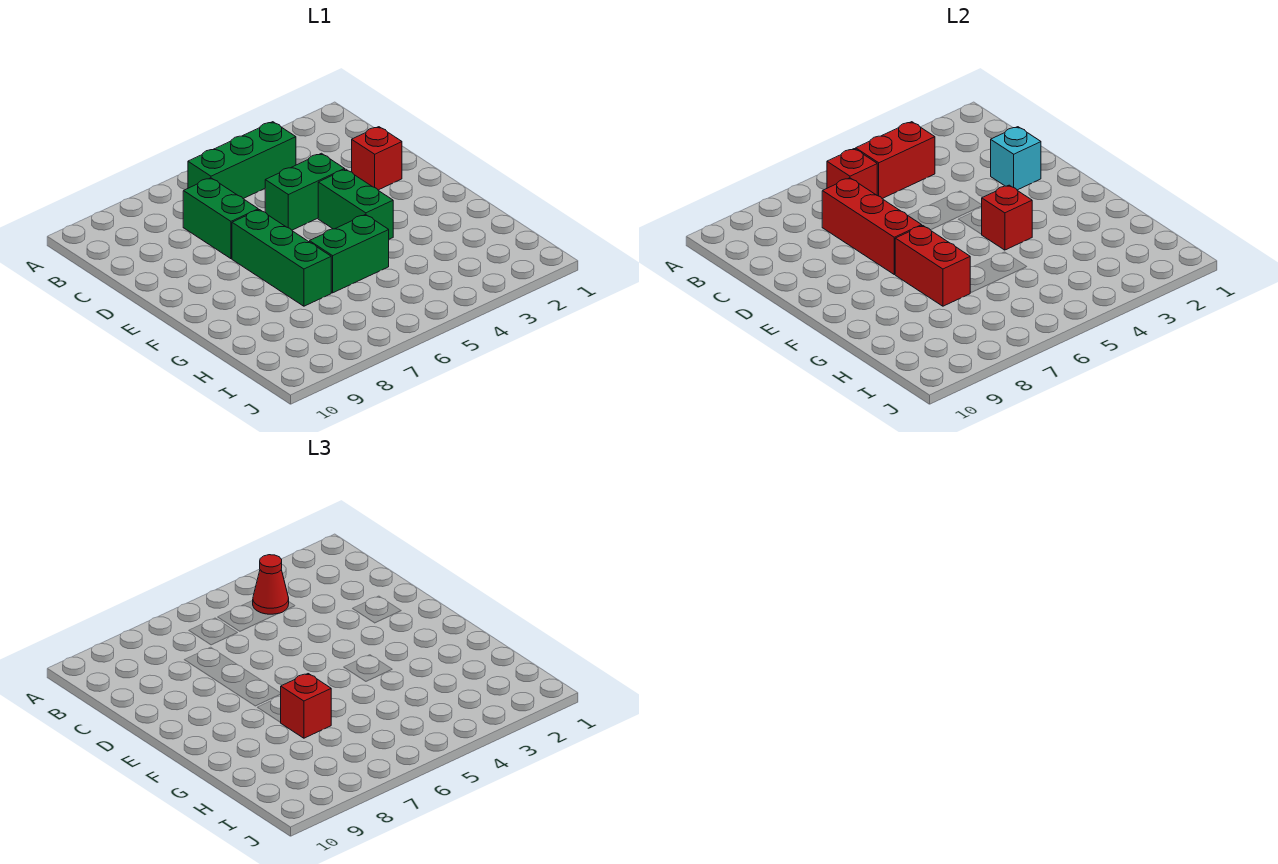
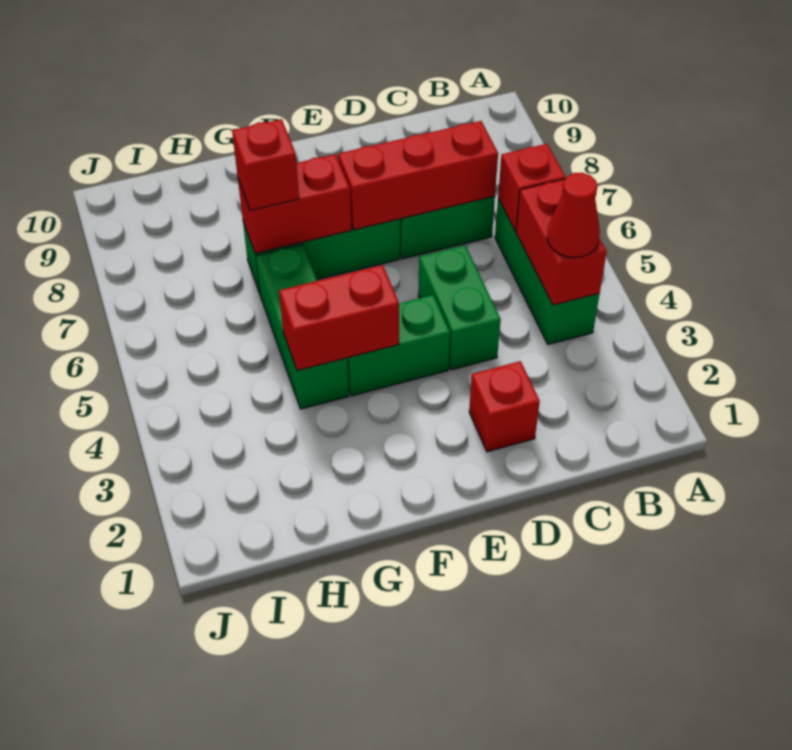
cyan brick D2 level 2 -> none
red brick F4 level 2 -> red brick F4:G4 level 2
green brick G5:G6 level 1 -> green brick G4:G6 level 1

